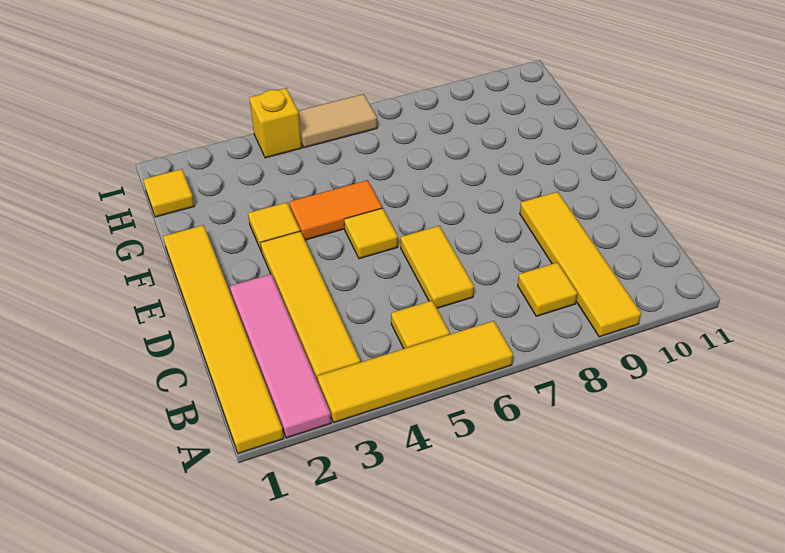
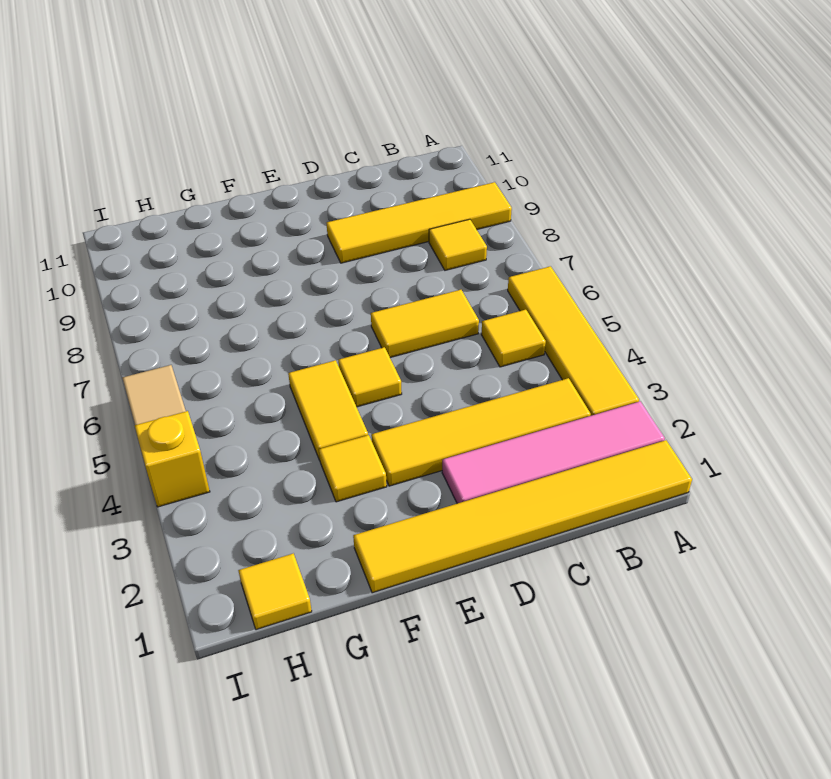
orange tile F4:F5 level 1 -> yellow tile F4:F5 level 1

